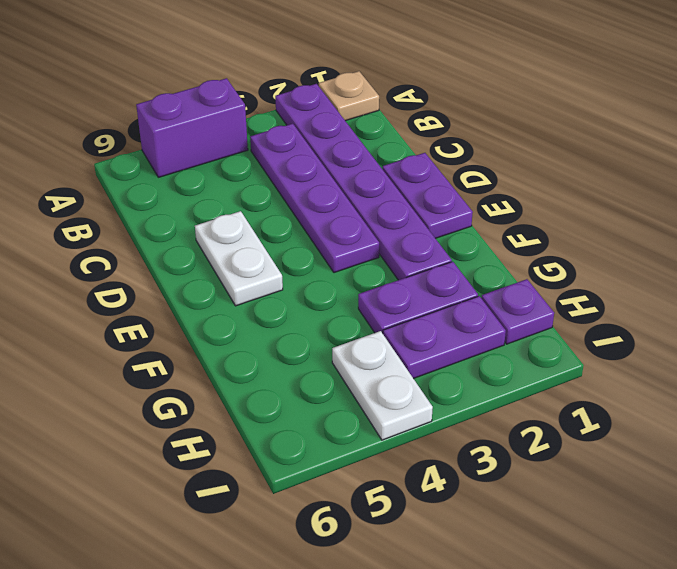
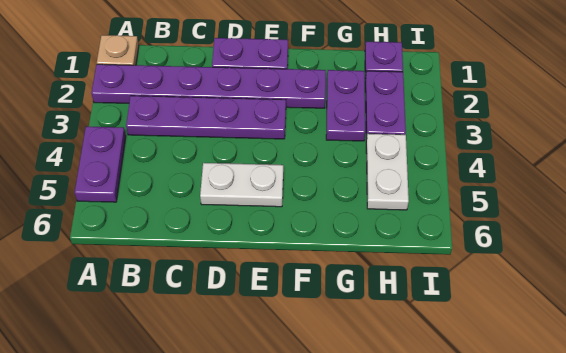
purple brick A4:A5 level 1 -> purple plate A4:A5 level 1
white plate H4:I4 level 1 -> white plate H4:H5 level 1

